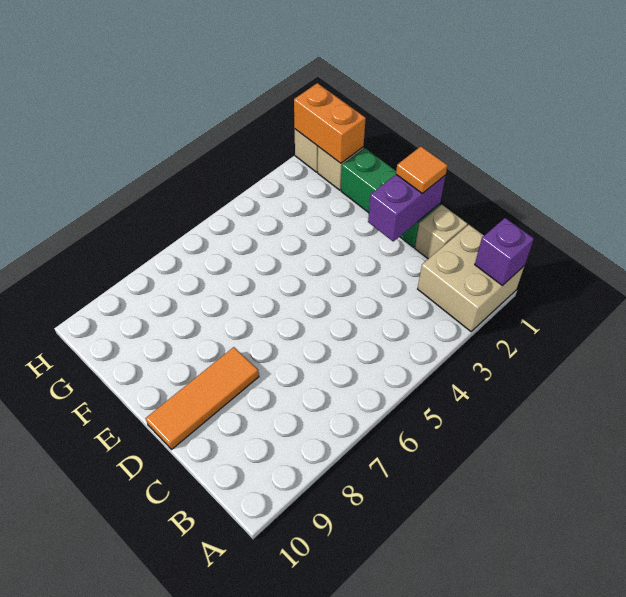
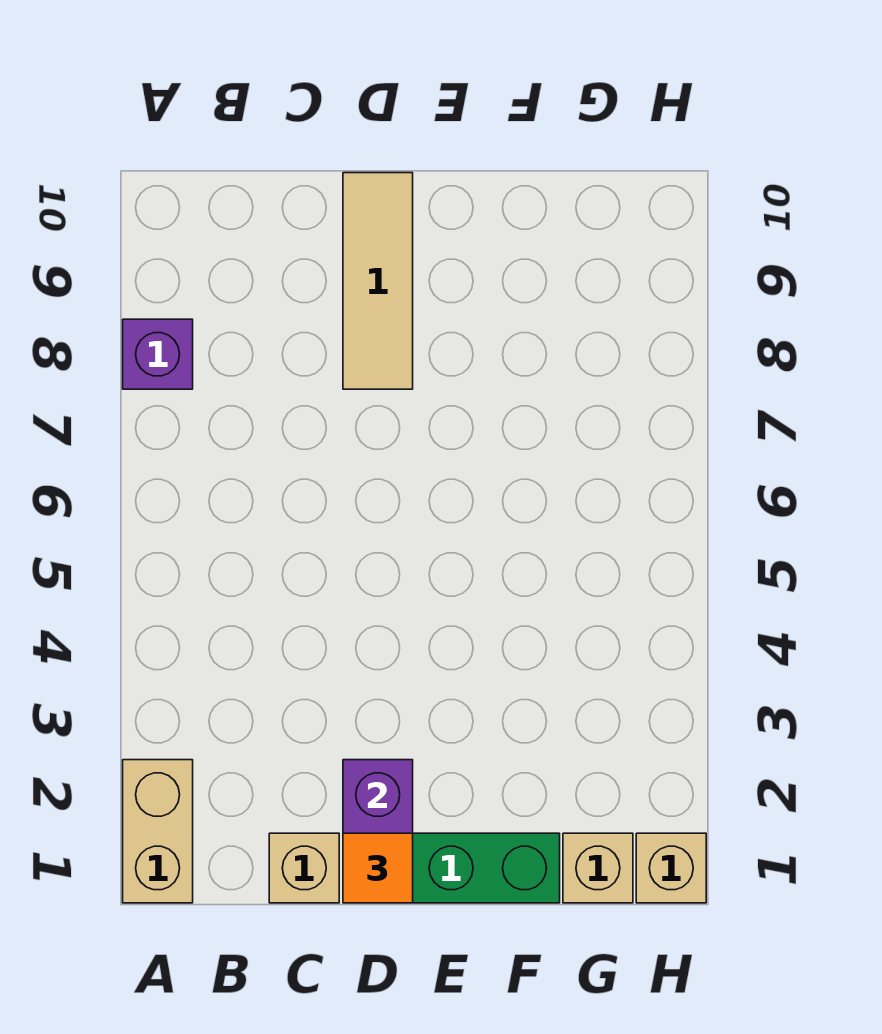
tan brick A1:B2 level 1 -> tan brick A1:A2 level 1
purple brick A1 level 2 -> purple brick A8 level 1
orange tile D8:D10 level 1 -> tan tile D8:D10 level 1
orange brick G1:H1 level 2 -> none

